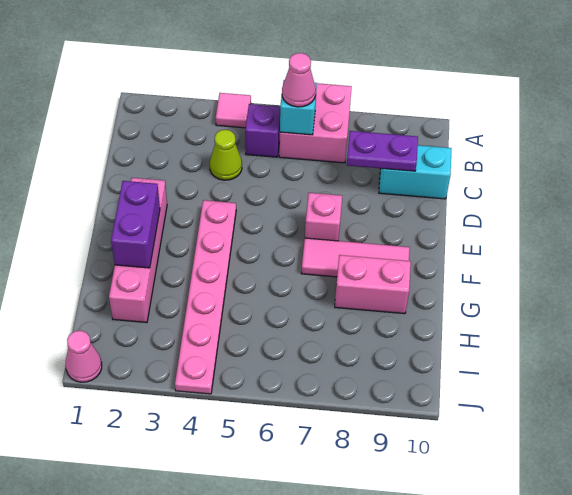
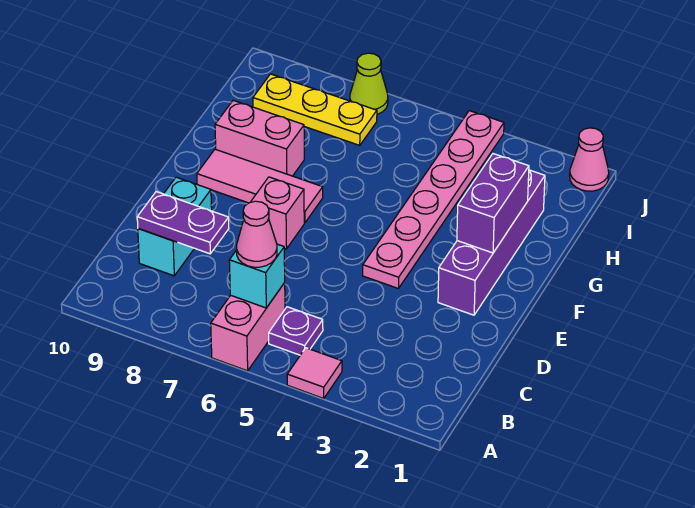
pink brick A6:B7 level 1 -> pink brick A6:B6 level 1
purple brick B5 level 1 -> purple plate B5 level 1
lime cone C4 level 1 -> lime cone J7 level 1
cyan brick C9:C10 level 1 -> cyan brick C9:D9 level 1
pink brick E2:H2 level 1 -> purple brick E2:H2 level 1
none -> yellow plate I7:I9 level 1

